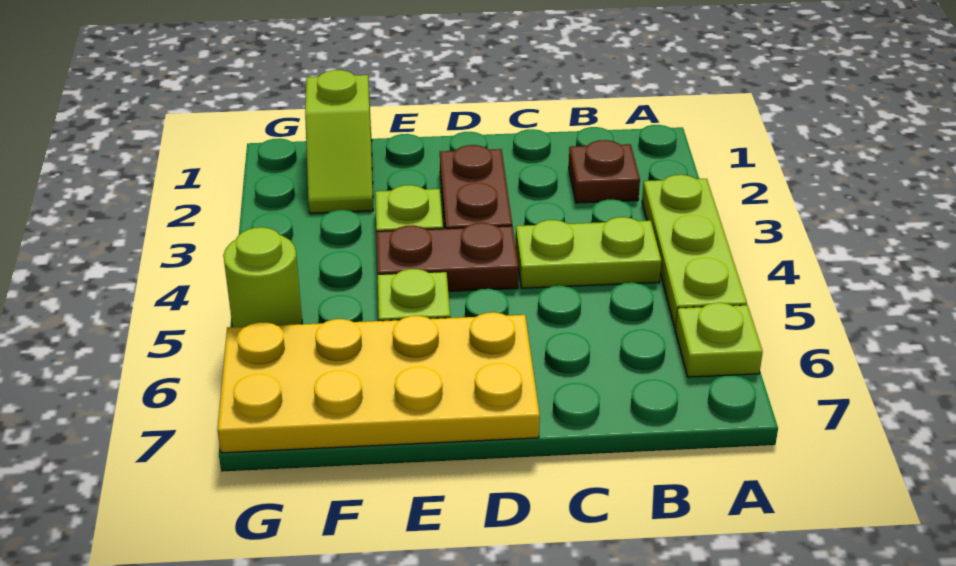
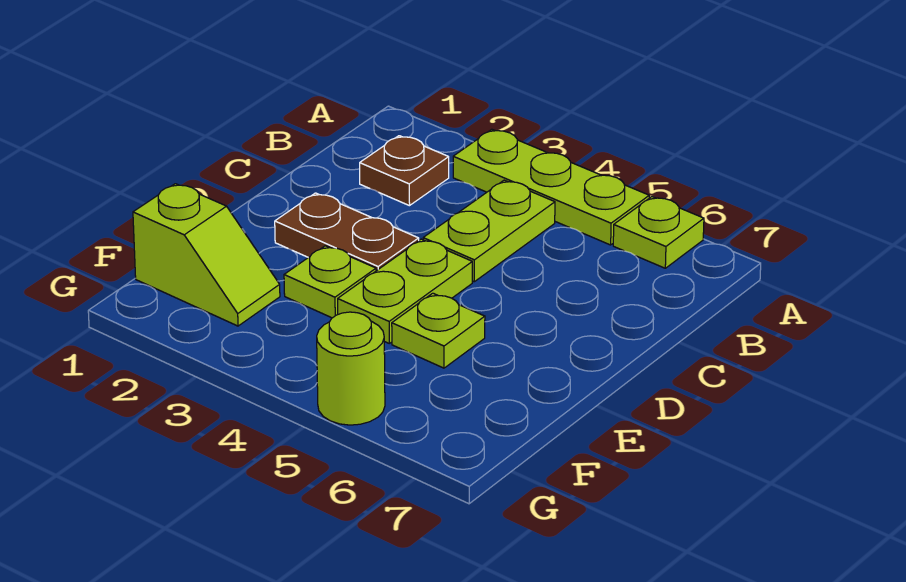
brown plate D4:E4 level 1 -> lime plate D4:E4 level 1
yellow plate D6:G7 level 1 -> none

